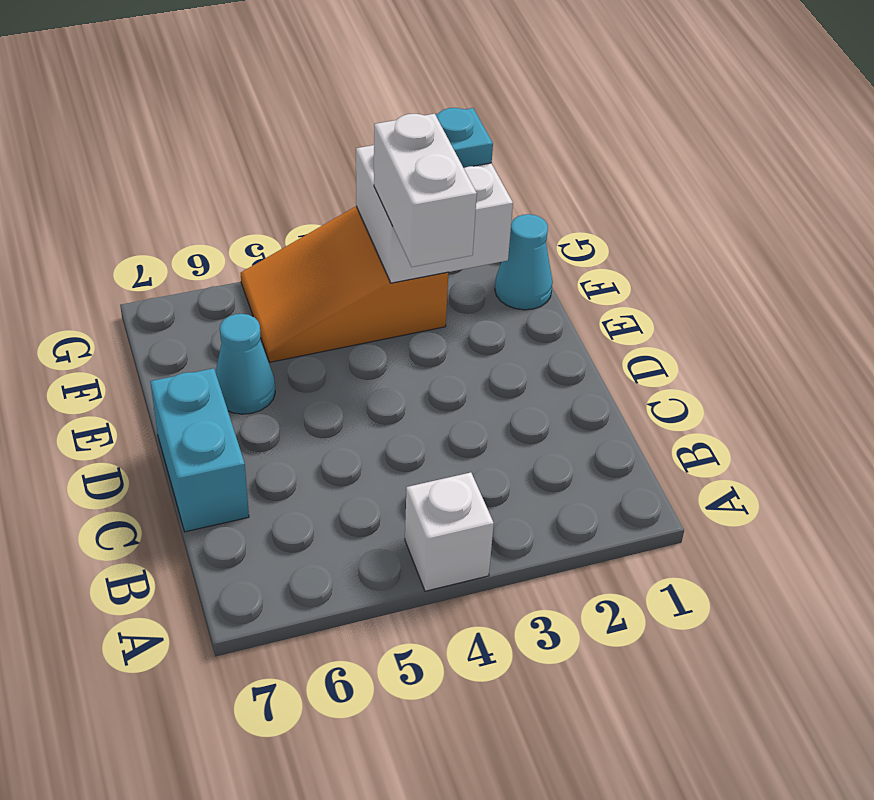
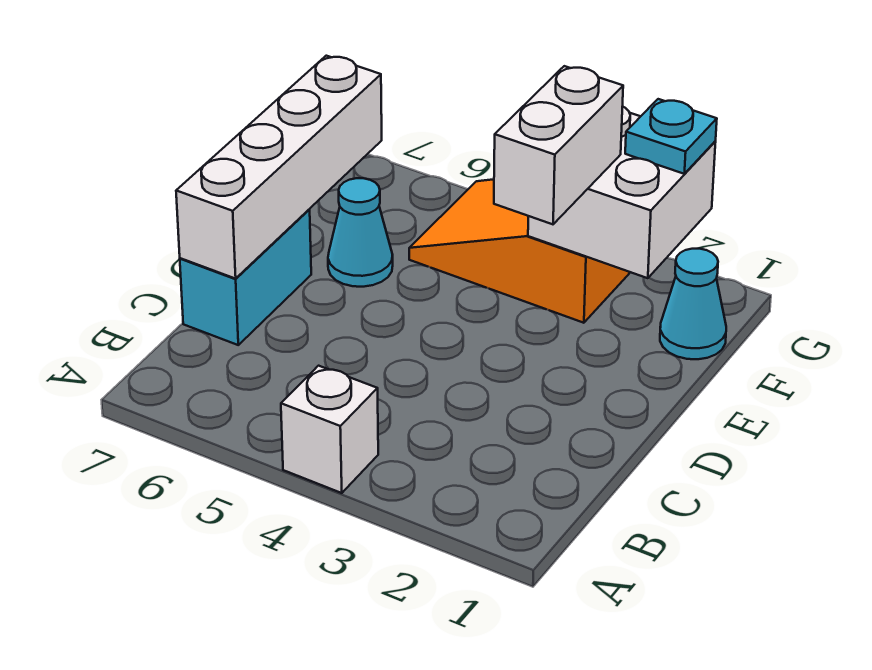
none -> white brick C7:F7 level 2

